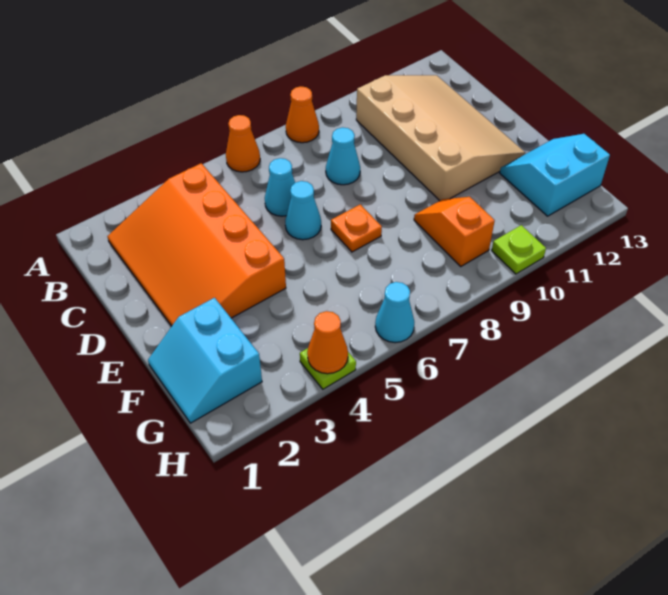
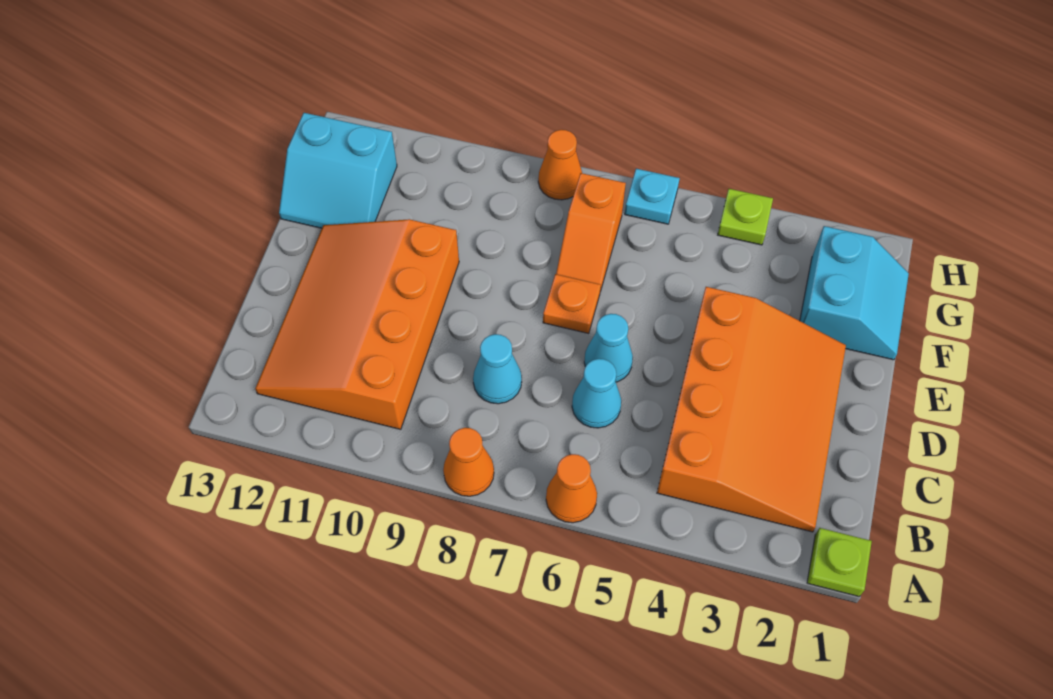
tan slope B10:E12 level 1 top 10 -> orange slope B10:E12 level 1 top 10
orange slope F9:G9 level 1 top G -> orange slope F7:G7 level 1 top G
orange cone H4 level 2 -> orange cone H8 level 1
cyan cone H6 level 1 -> cyan plate H6 level 1
lime plate H10 level 1 -> lime plate A1 level 1

